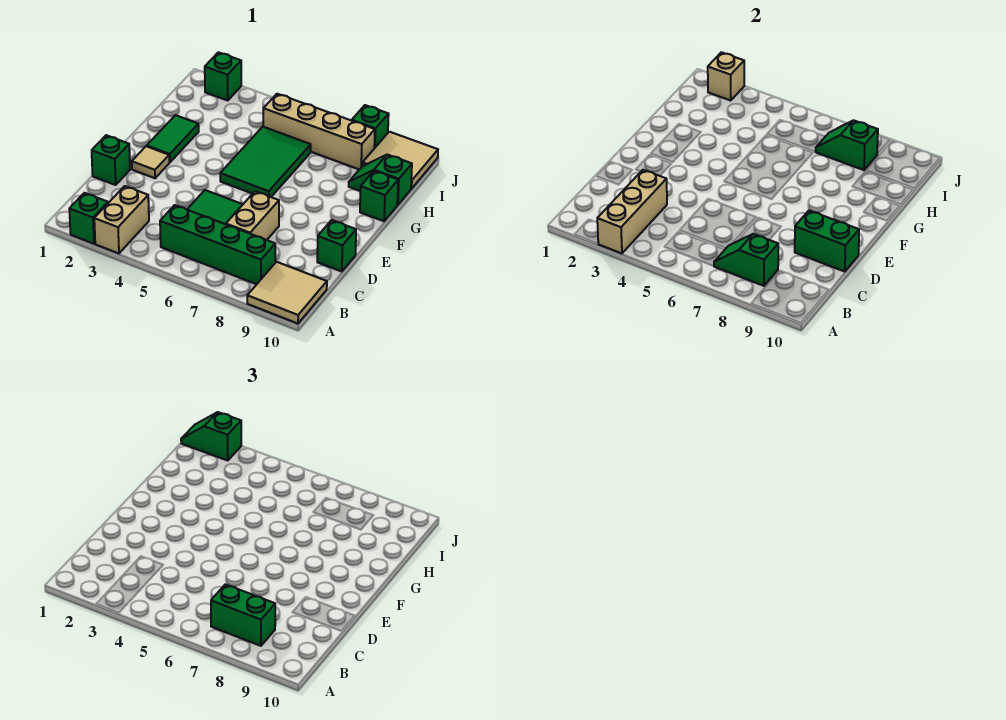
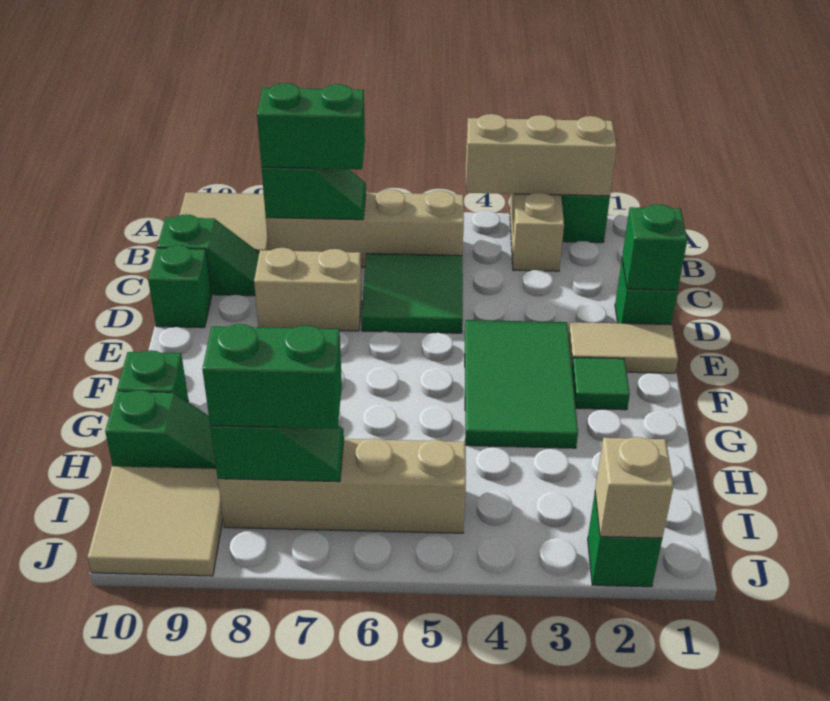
tan brick A3:C3 level 2 -> tan brick A2:A4 level 2
green brick B5:B8 level 1 -> tan brick B5:B8 level 1
tan brick C7:D7 level 1 -> tan brick D7:D8 level 1
green brick D9:D10 level 2 -> green brick I7:I8 level 3
tan tile E2 level 1 -> tan tile E1:E2 level 1
green tile F2:G2 level 1 -> green tile F2 level 1
green tile F5:H6 level 1 -> green tile E3:G4 level 1
green slope J1:J2 level 3 top 2 -> green slope C9:C10 level 1 top 10
green brick J8 level 1 -> green brick D1 level 2

